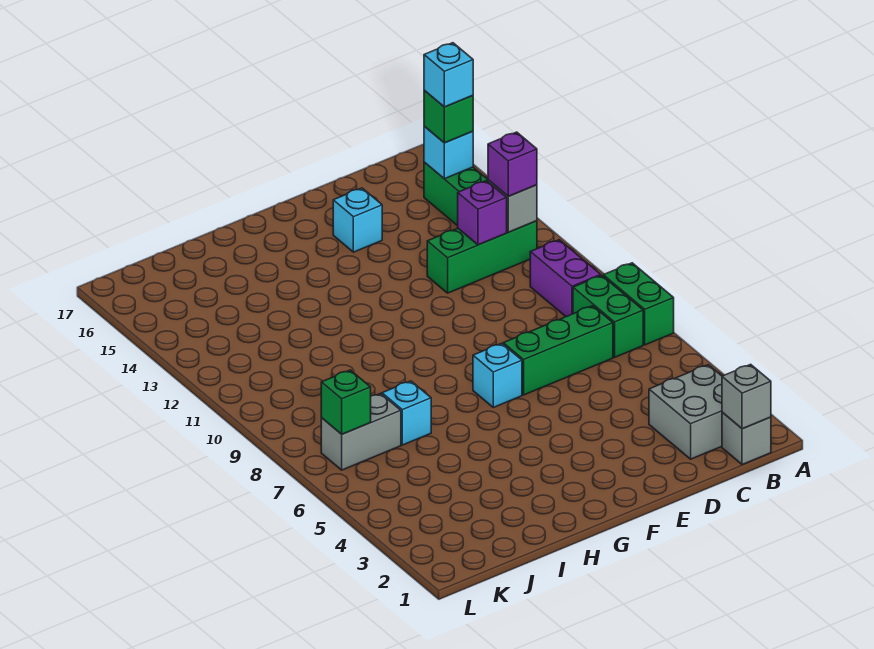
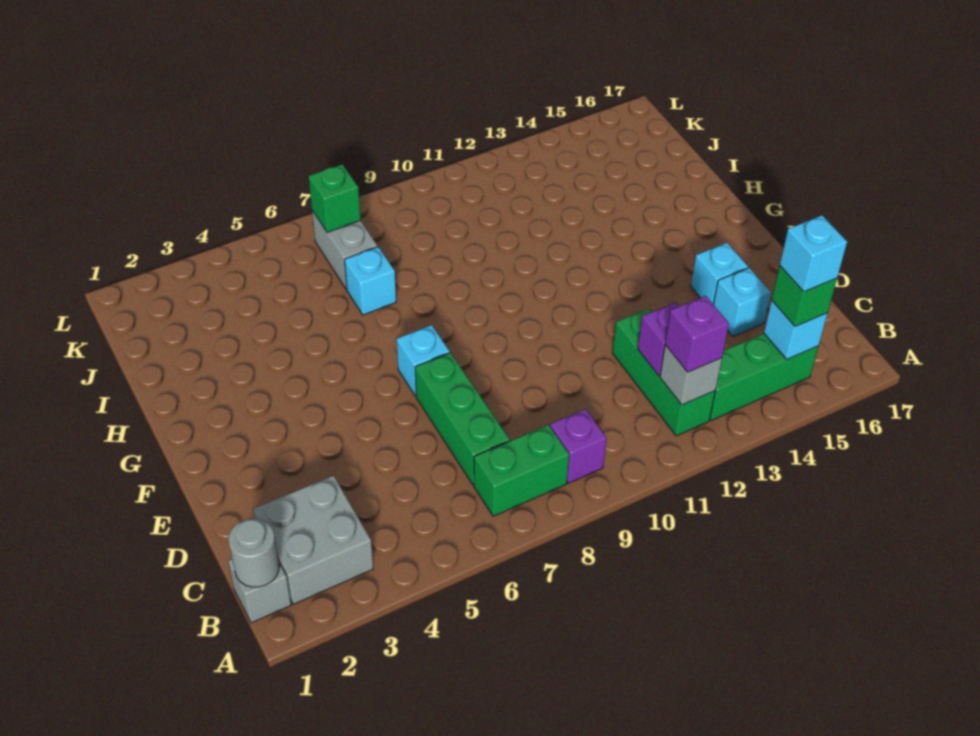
green brick A7:A8 level 1 -> none
grey brick B1 level 2 -> grey round brick B1 level 2
purple brick B9:B10 level 1 -> purple brick B9 level 1
none -> cyan brick D15 level 1

